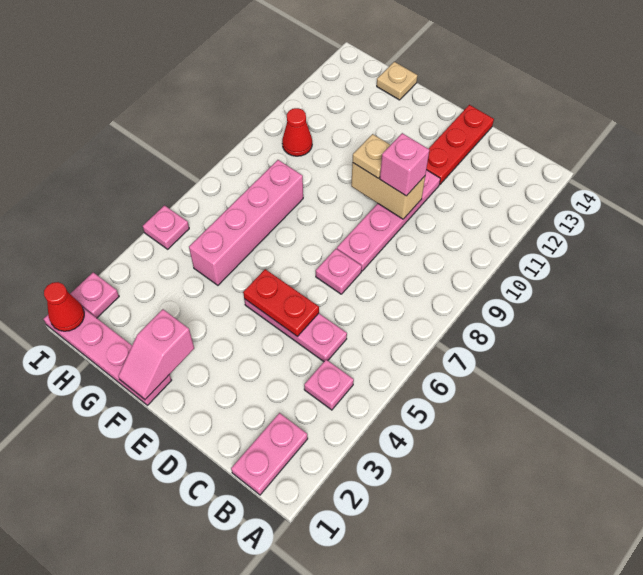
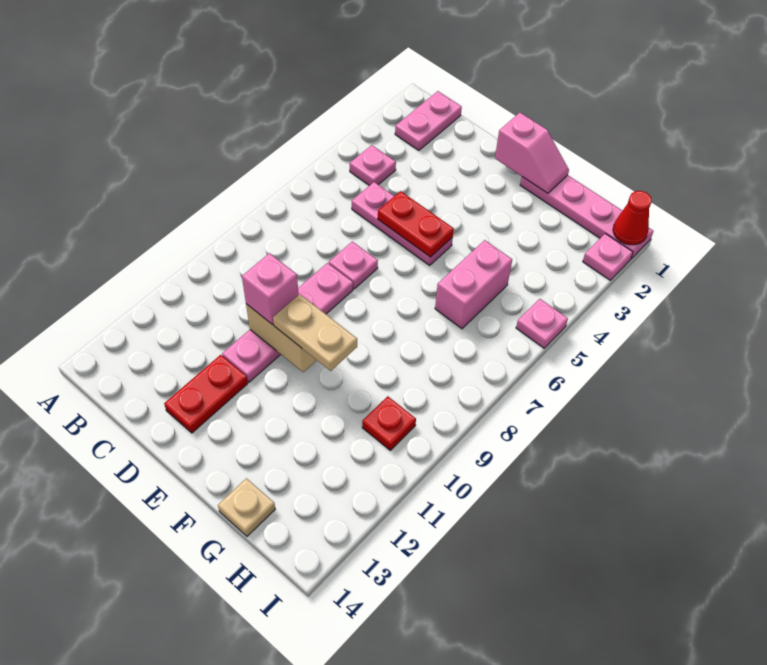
red plate D12:D14 level 1 -> red plate D12:D13 level 1
tan plate E10 level 3 -> tan plate E10:F10 level 3
pink slope F1:F2 level 2 top 2 -> pink slope E1:F1 level 2 top E
pink brick G5:G8 level 1 -> pink brick G5:G6 level 1
red cone H10 level 1 -> red plate H10 level 1

